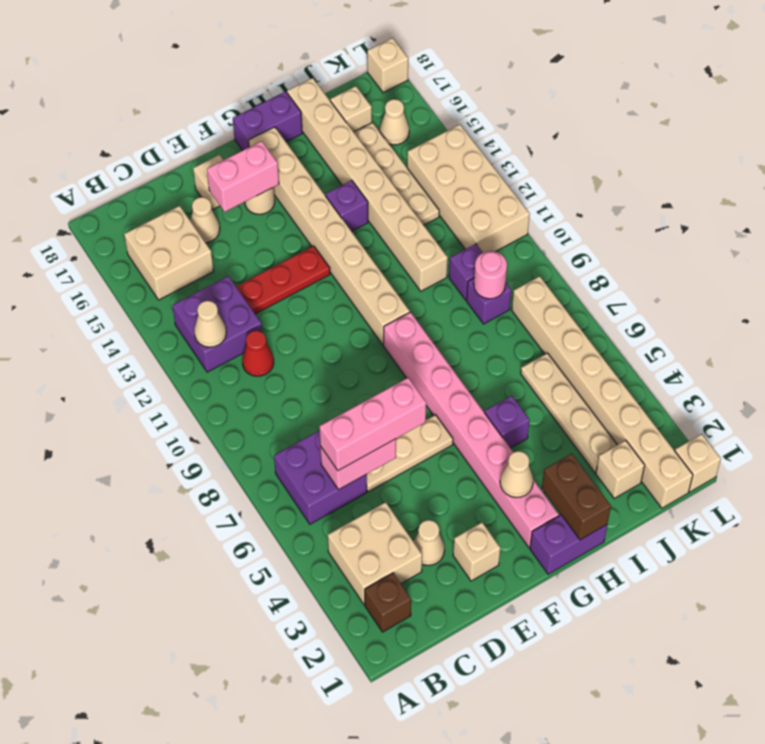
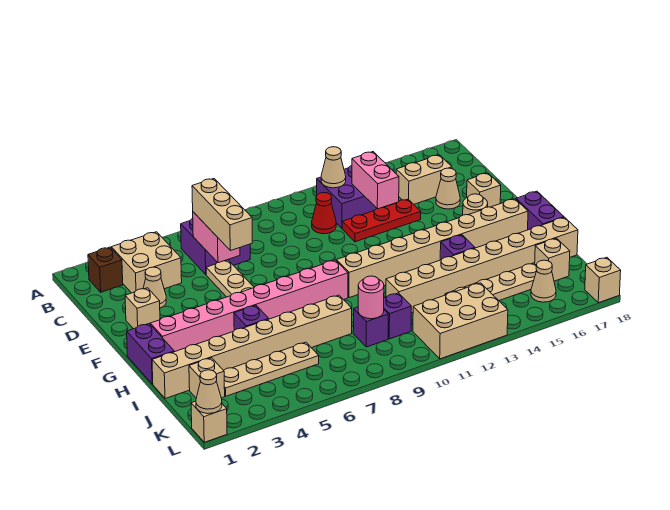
tan brick B15:C16 level 1 -> tan brick C15:C16 level 1
pink brick C6:E6 level 3 -> tan brick C6:E6 level 3
red plate D13:F13 level 1 -> red plate D12:D14 level 1
pink brick E16:F16 level 2 -> pink brick C13:D13 level 2
tan cone G3 level 2 -> tan cone L1 level 2
brown brick H1:H2 level 2 -> none
tan brick K1:K8 level 1 -> tan brick I1:I8 level 1
tan brick K11:L14 level 1 -> tan brick K11:L13 level 1

